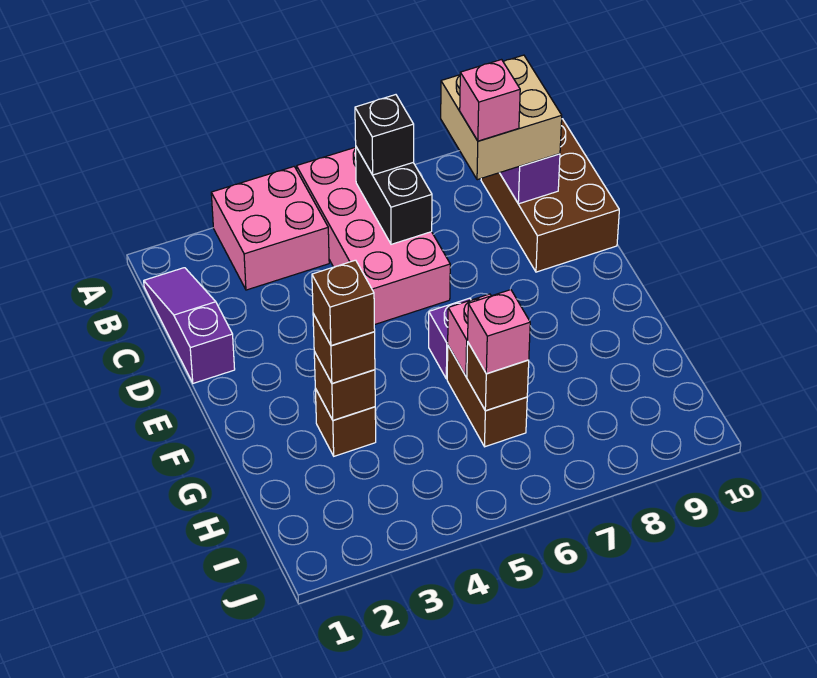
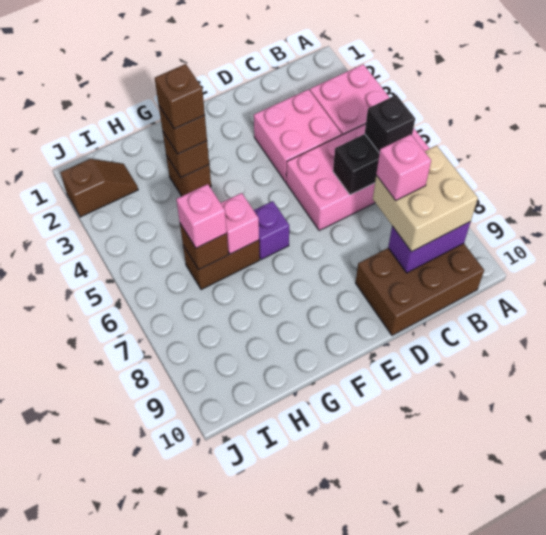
purple slope B1:D1 level 1 top D -> none
none -> pink brick C3:D4 level 1
none -> brown slope I2:J2 level 1 top J

